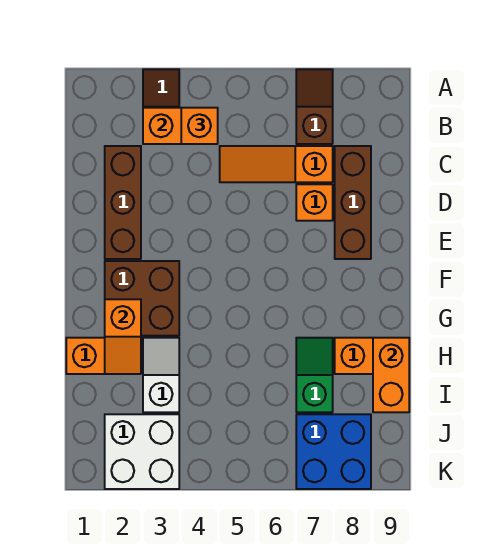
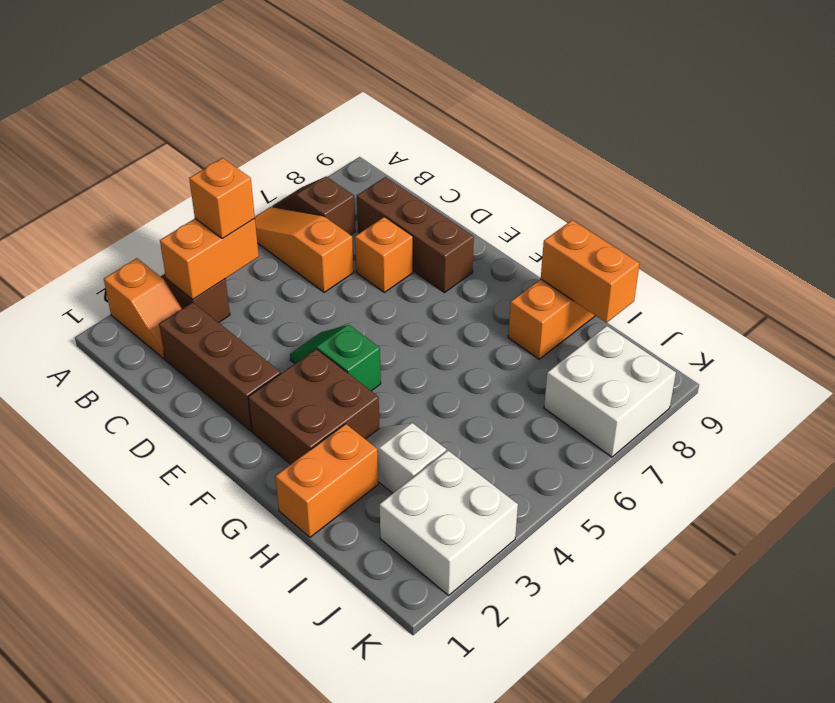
orange slope C5:C7 level 1 top 7 -> orange slope A6:C6 level 1 top C
orange slope G2:H2 level 2 top G -> orange slope A2:B2 level 1 top A
green slope H7:I7 level 1 top I -> green slope E4:F4 level 1 top F
blue brick J7:K8 level 1 -> white brick J7:K8 level 1

